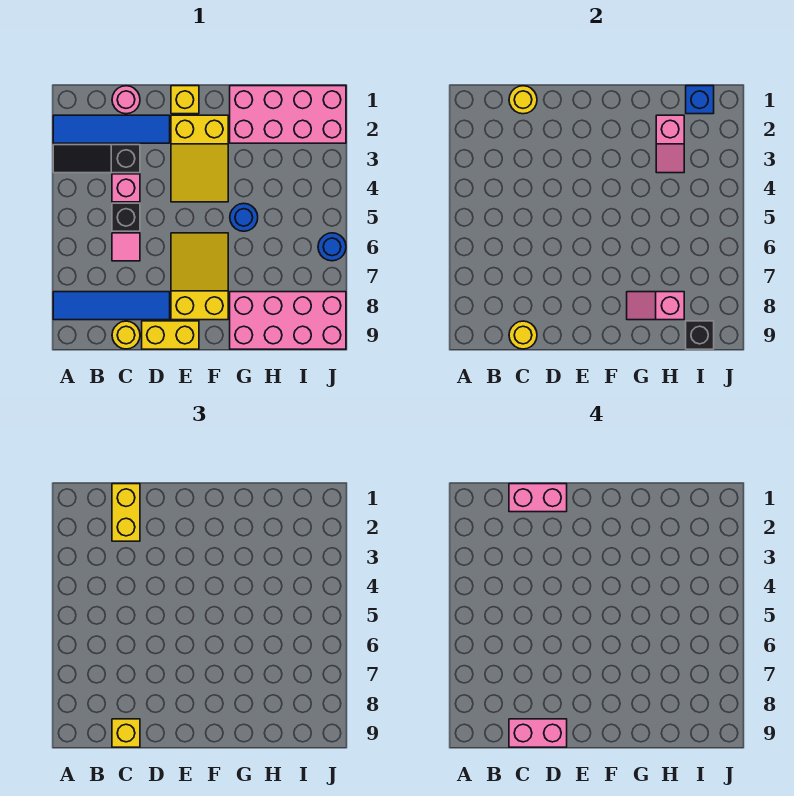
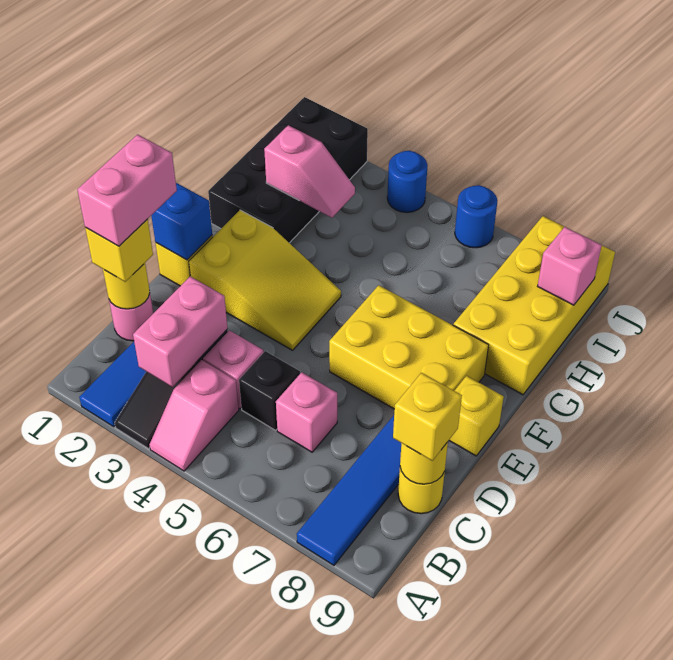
yellow brick C1:C2 level 3 -> yellow brick C1 level 3
pink tile C6 level 1 -> pink brick C6 level 1
pink brick C9:D9 level 4 -> pink brick B3:C3 level 2
yellow brick D9:E9 level 1 -> yellow brick E9 level 1
yellow slope E6:F8 level 1 top 8 -> yellow brick E6:F8 level 1
pink brick G1:J2 level 1 -> black brick G1:J2 level 1
blue round brick G5 level 1 -> blue round brick J4 level 1
pink brick G8:J9 level 1 -> yellow brick G8:J9 level 1
pink slope G8:H8 level 2 top H -> pink slope A4:B4 level 1 top B
blue brick I1 level 2 -> blue brick E1 level 2
black brick I9 level 2 -> pink brick I9 level 2

